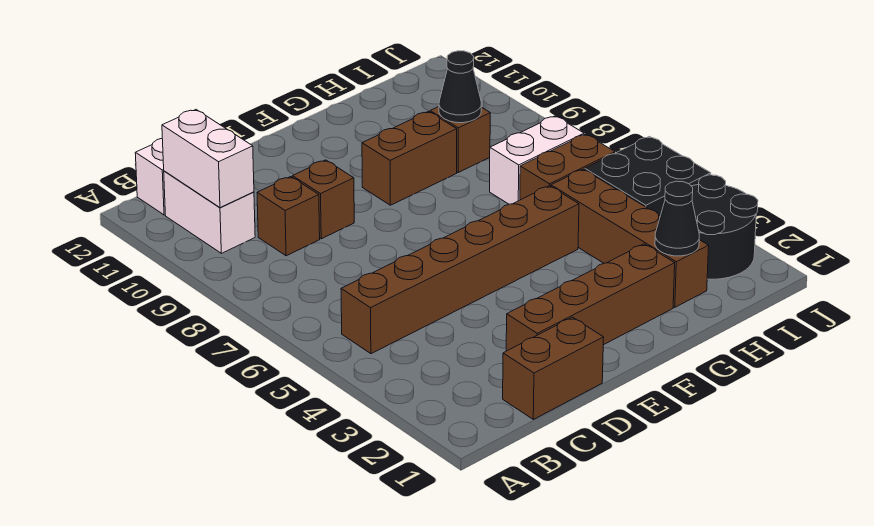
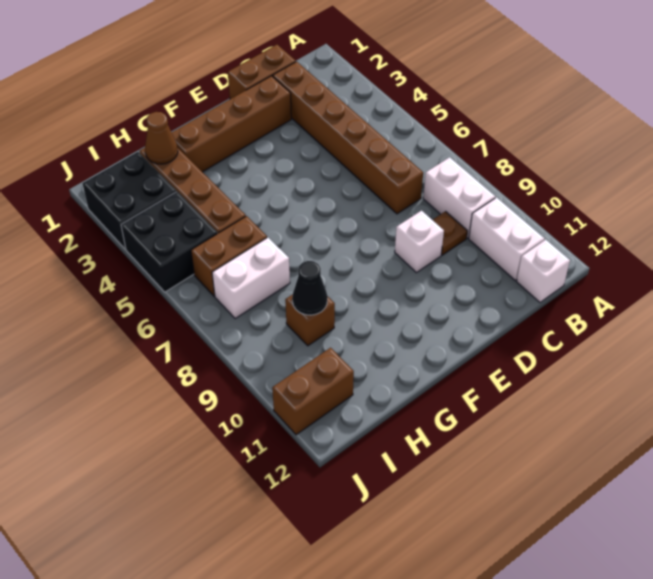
brown brick B5:G5 level 1 -> brown brick C2:C7 level 1
white brick B10:B11 level 2 -> white brick B8:B9 level 1
brown brick C9 level 1 -> brown plate C9 level 1
brown brick D9 level 1 -> white brick D9 level 1
brown brick F9:G9 level 1 -> brown brick I11:J11 level 1
black cone H2 level 2 -> brown cone H2 level 2
black round brick I2:J3 level 1 -> black brick I2:J3 level 1

